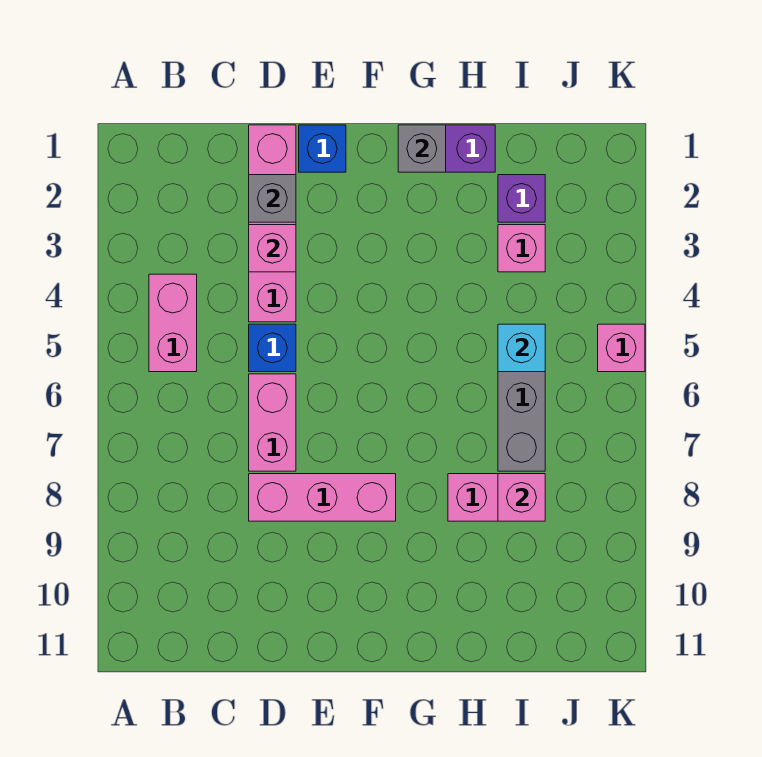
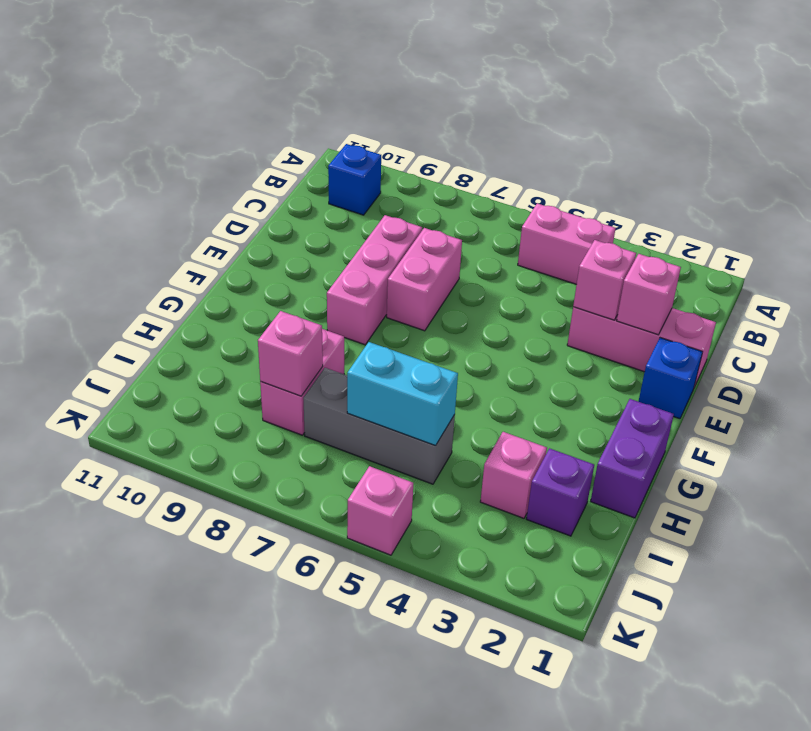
pink brick D1:D4 level 1 -> pink brick D1:D3 level 1
grey brick D2 level 2 -> pink brick D2 level 2
blue brick D5 level 1 -> blue brick B10 level 1
pink brick D6:D7 level 1 -> pink brick D7:E7 level 1
grey brick G1 level 2 -> none
cyan brick I5 level 2 -> cyan brick I5:I6 level 2

